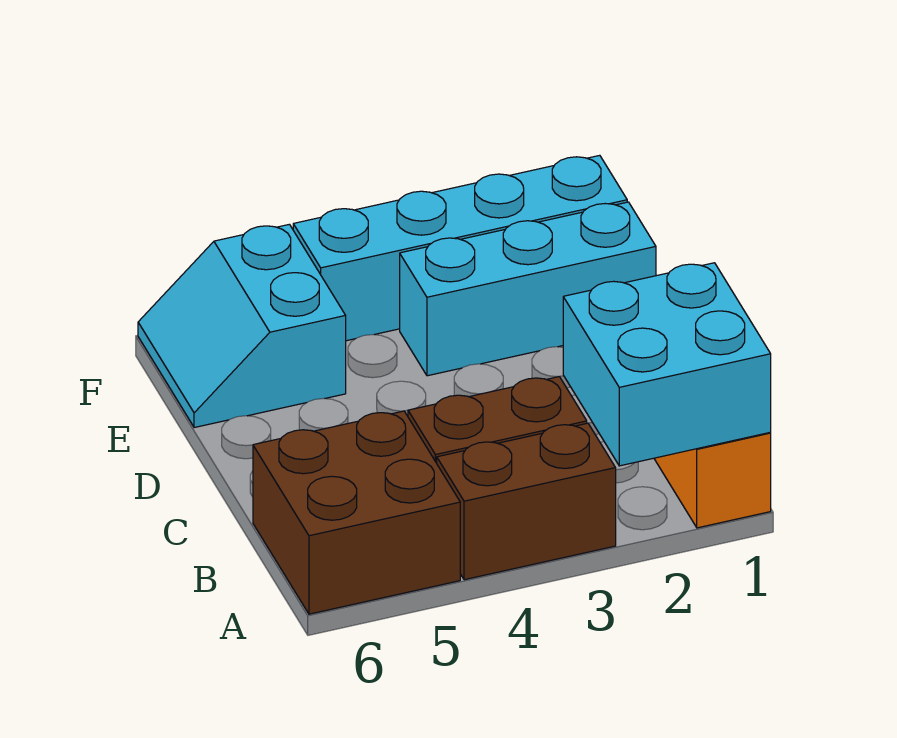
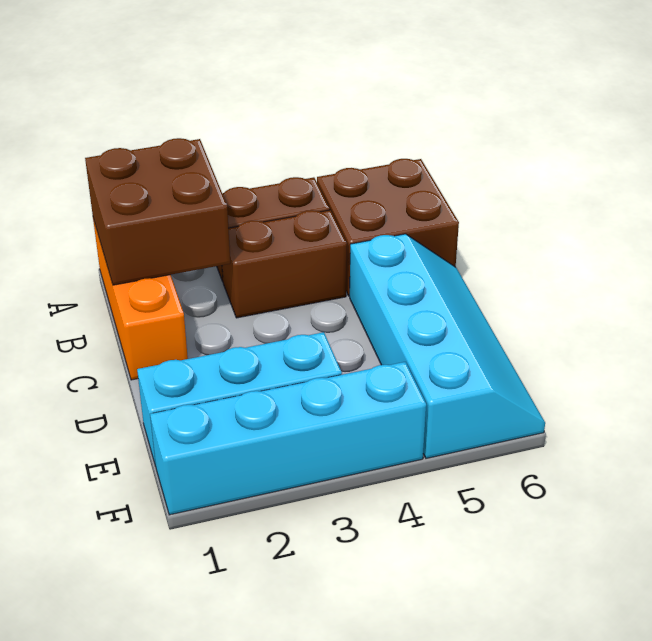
cyan brick A1:B2 level 2 -> brown brick A1:B2 level 2
cyan slope E5:F6 level 1 top 5 -> cyan slope C5:F6 level 1 top 5

